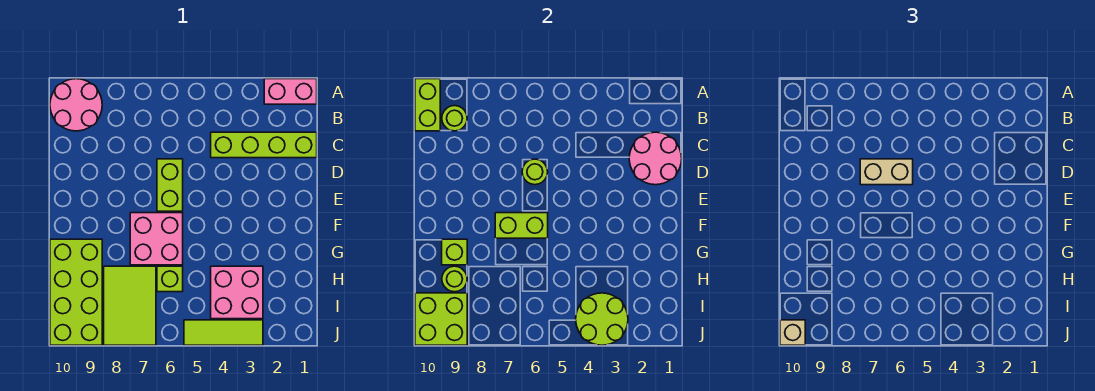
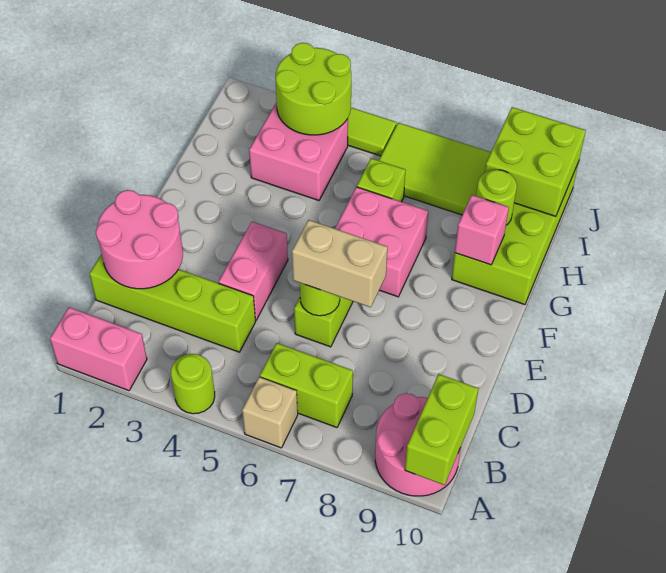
lime round brick B9 level 2 -> lime round brick A4 level 1
none -> pink brick D4:E4 level 1
lime brick F6:F7 level 2 -> lime brick B6:B7 level 1
lime brick G9 level 2 -> pink brick G9 level 2
lime tile H7:J8 level 1 -> lime tile I6:J8 level 1
tan brick J10 level 3 -> tan brick A6 level 1

